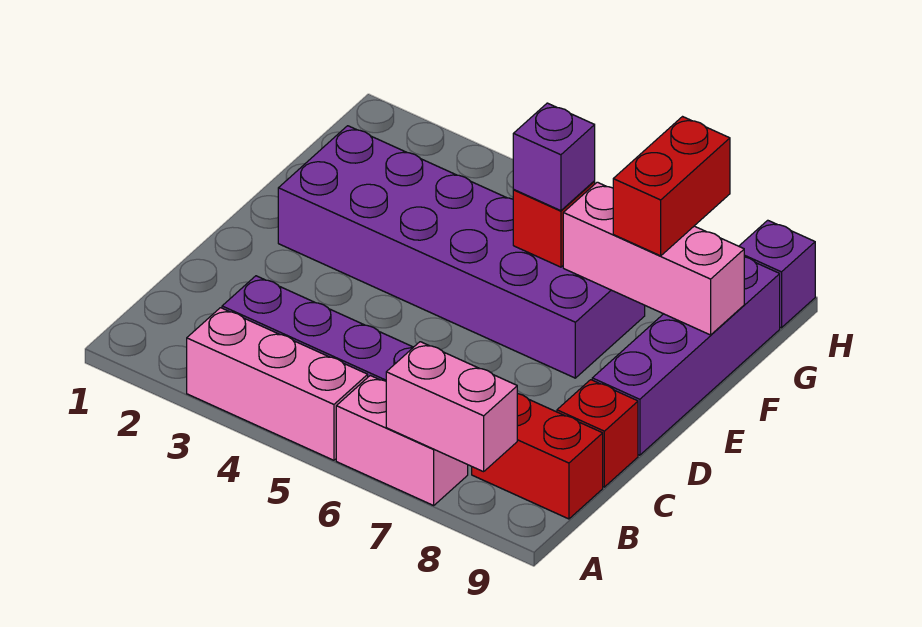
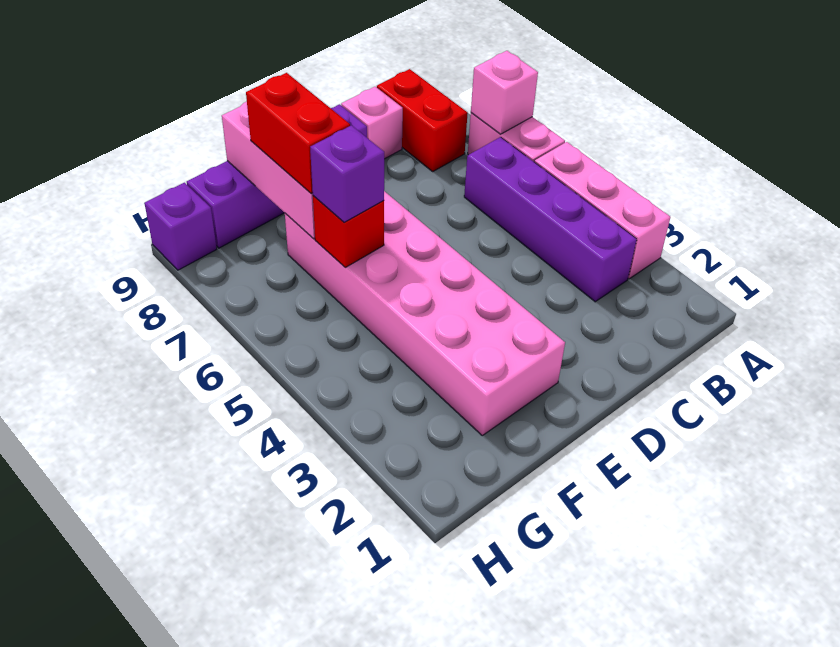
pink brick A7:A8 level 2 -> pink brick A7 level 2
red brick C9 level 1 -> pink brick C9 level 1
purple brick E2:F7 level 1 -> pink brick E2:F7 level 1
red brick F8:G8 level 3 -> red brick F7:F8 level 3

